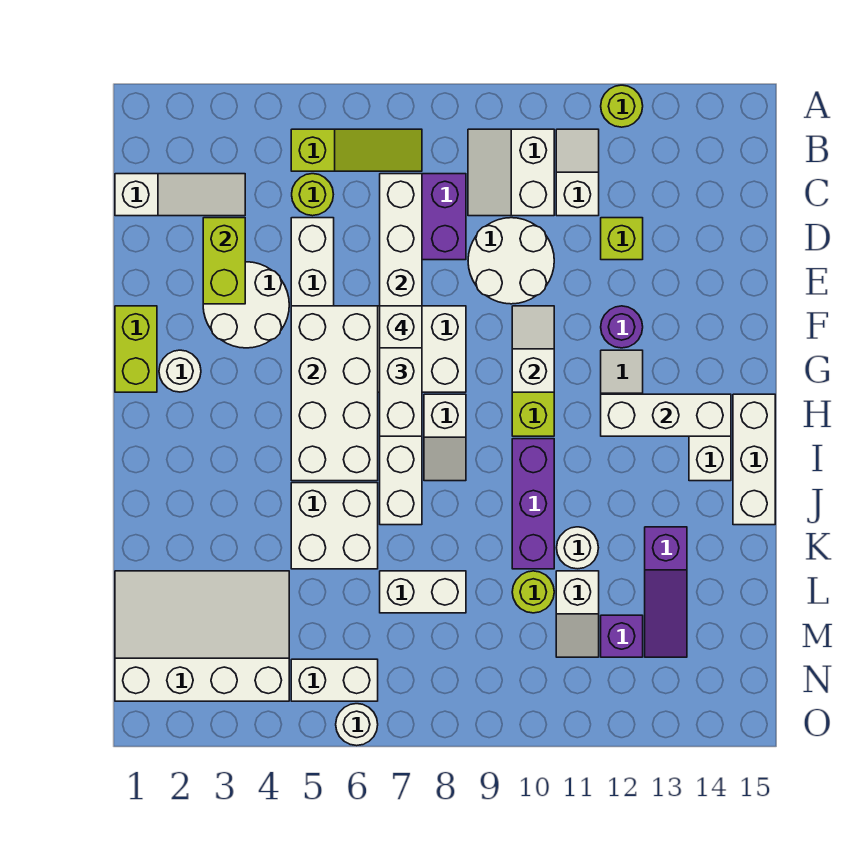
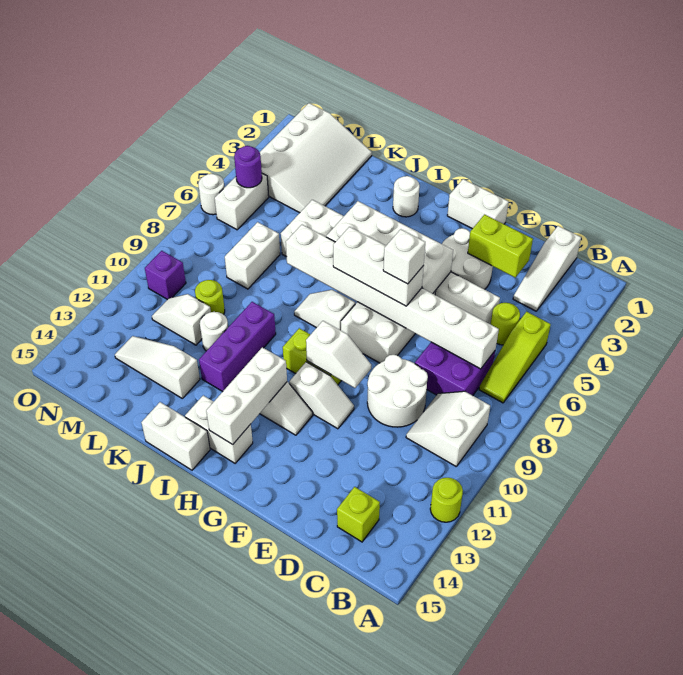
white slope B9:C10 level 1 top 10 -> white slope B9:C10 level 1 top B
white slope B11:C11 level 1 top C -> white slope F11:G11 level 1 top G
lime brick D12 level 1 -> lime brick C14 level 1
lime brick F1:G1 level 1 -> white brick F1:G1 level 1
purple round brick F12 level 1 -> purple round brick N5 level 2
white round brick G2 level 1 -> white round brick I2 level 1
white brick H15:J15 level 1 -> white brick I15:J15 level 1
purple brick I10:K10 level 1 -> purple brick J10:J12 level 1
purple slope K13:M13 level 1 top K -> white slope K13:M13 level 1 top K
purple brick M12 level 1 -> purple brick N10 level 1

